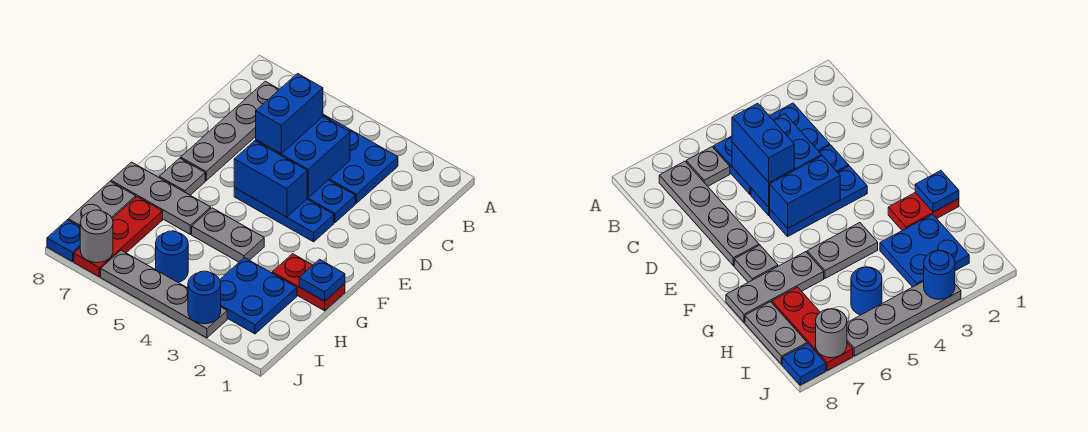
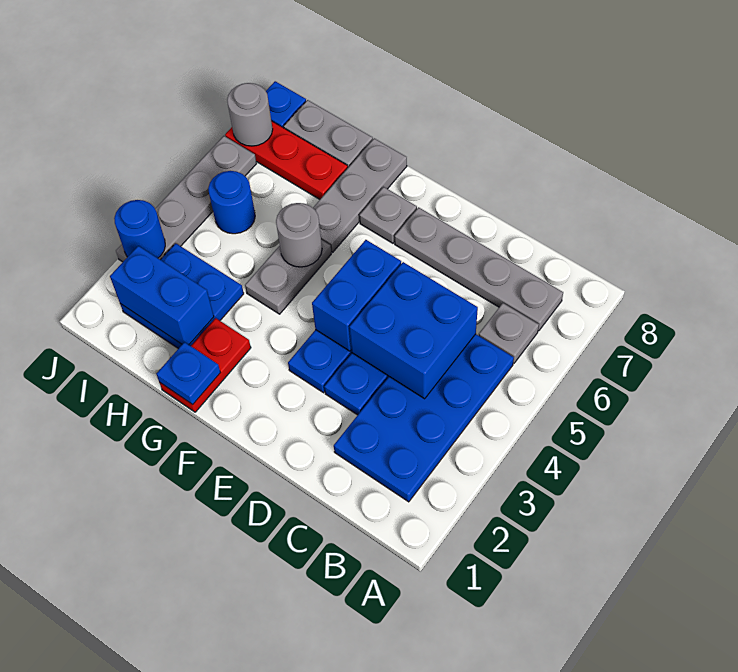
blue plate B3:C5 level 1 -> blue plate B2:C5 level 1
blue brick C5:D5 level 3 -> blue brick H2:I2 level 2
none -> grey round brick G5 level 2

